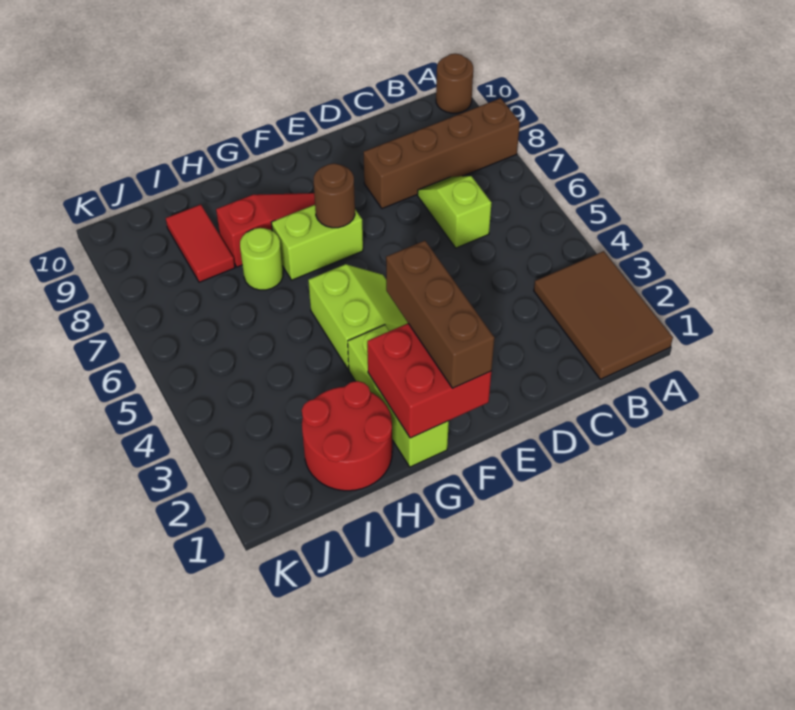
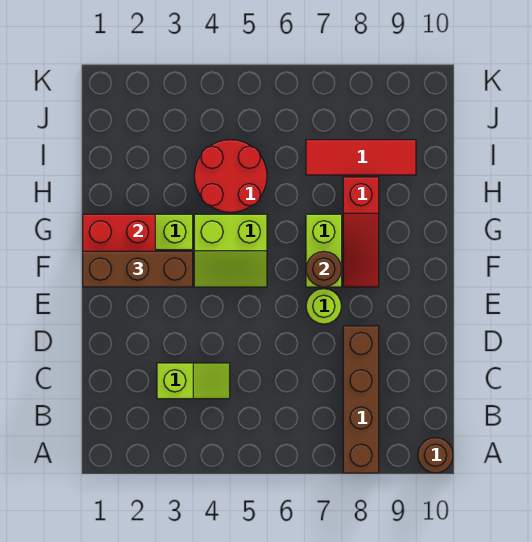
brown tile A1:B3 level 1 -> none
lime slope C6:C7 level 1 top 6 -> lime slope C3:C4 level 1 top 3
red round brick H1:I2 level 1 -> red round brick H4:I5 level 1
lime round brick H7 level 1 -> lime round brick E7 level 1
red tile I8:I9 level 1 -> red tile I7:I9 level 1

